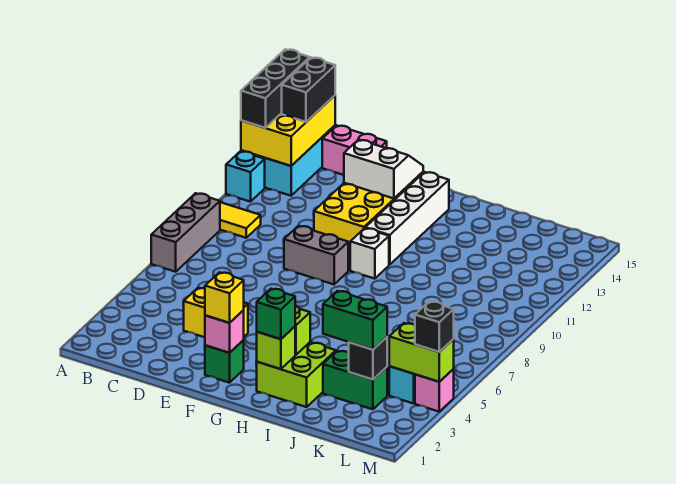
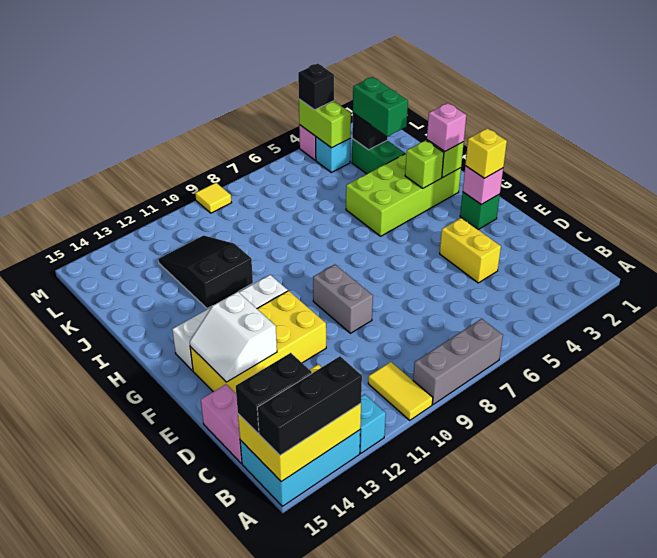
white brick G10 level 1 -> none
lime brick H2:I3 level 1 -> lime brick H2:I5 level 1
green brick H2 level 3 -> pink brick H2 level 3
none -> black slope I11:K12 level 1 top I
none -> yellow tile M9 level 1

